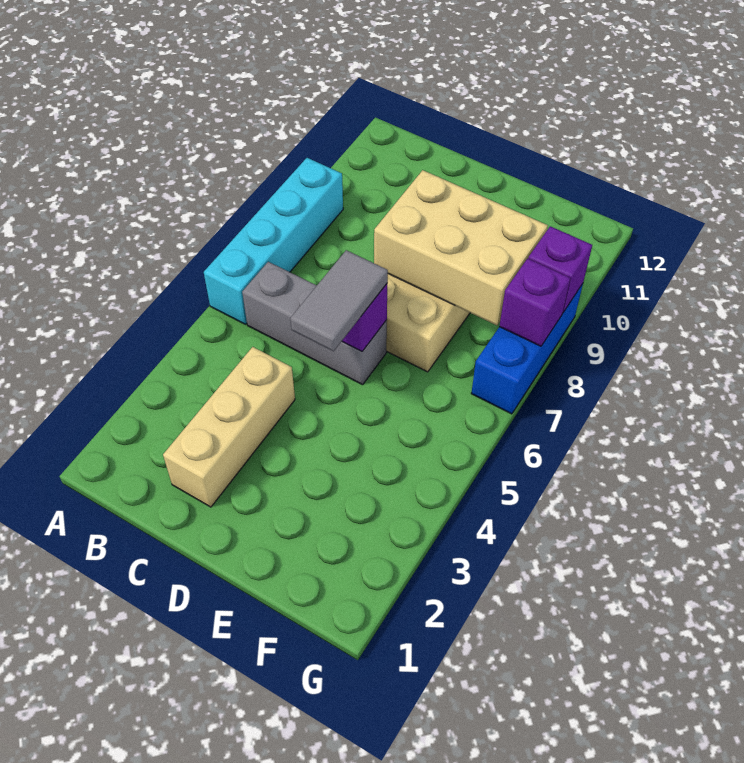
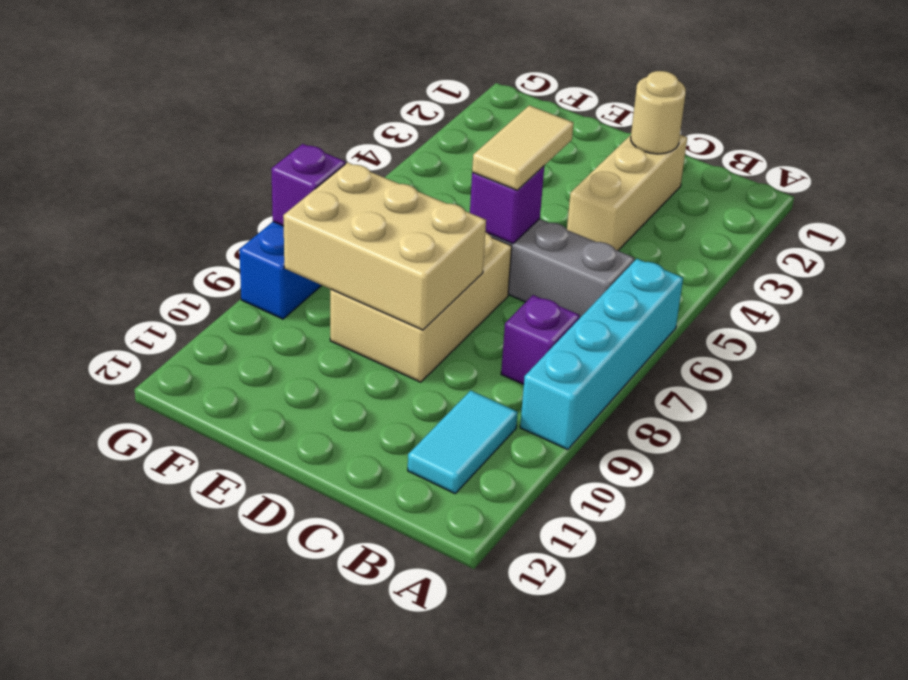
none -> cyan tile B10:B11 level 1
none -> tan round brick C2 level 2
grey tile D5:D6 level 3 -> tan tile D5:D6 level 3
purple brick G9 level 2 -> purple brick B8 level 1

